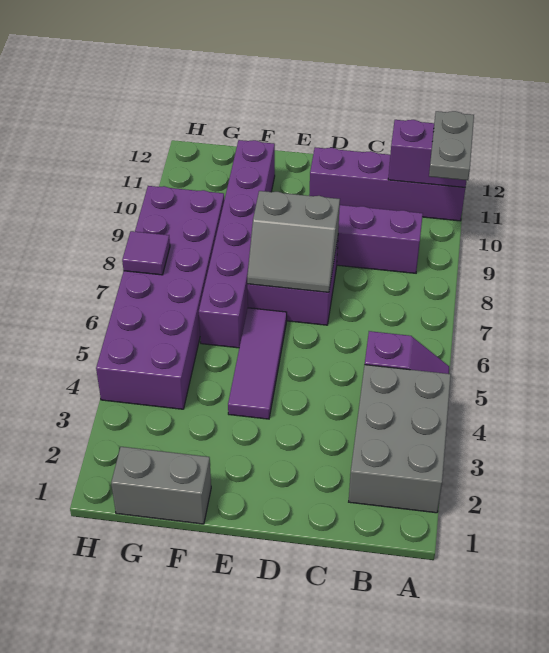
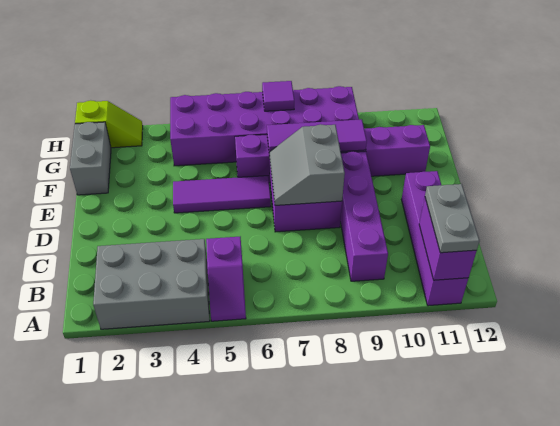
grey plate A10:A11 level 3 -> grey plate A11:B11 level 3
none -> purple tile F7:F9 level 2
none -> lime slope H1:H2 level 1 top 1

